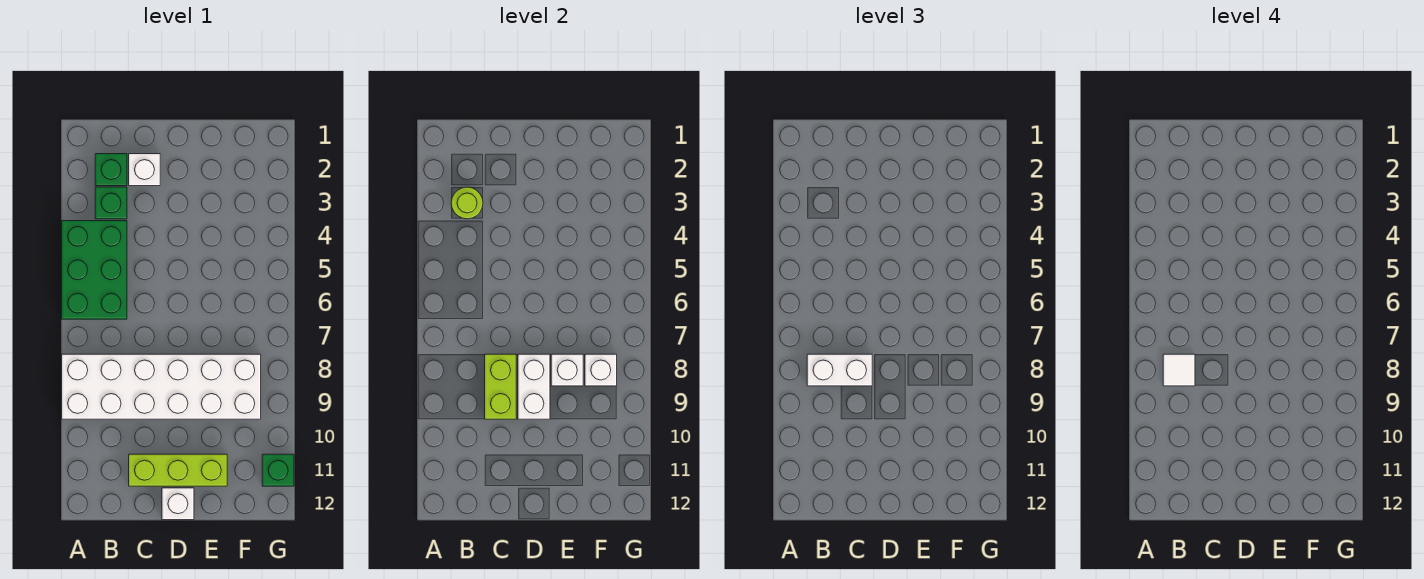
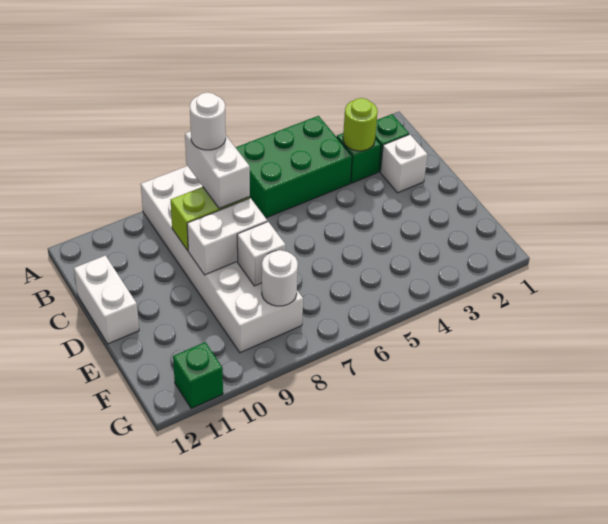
white tile B8 level 4 -> white round brick B8 level 4
lime brick C11:E11 level 1 -> none
white brick D12 level 1 -> white brick C12:D12 level 1
white brick F8 level 2 -> white round brick F8 level 2

